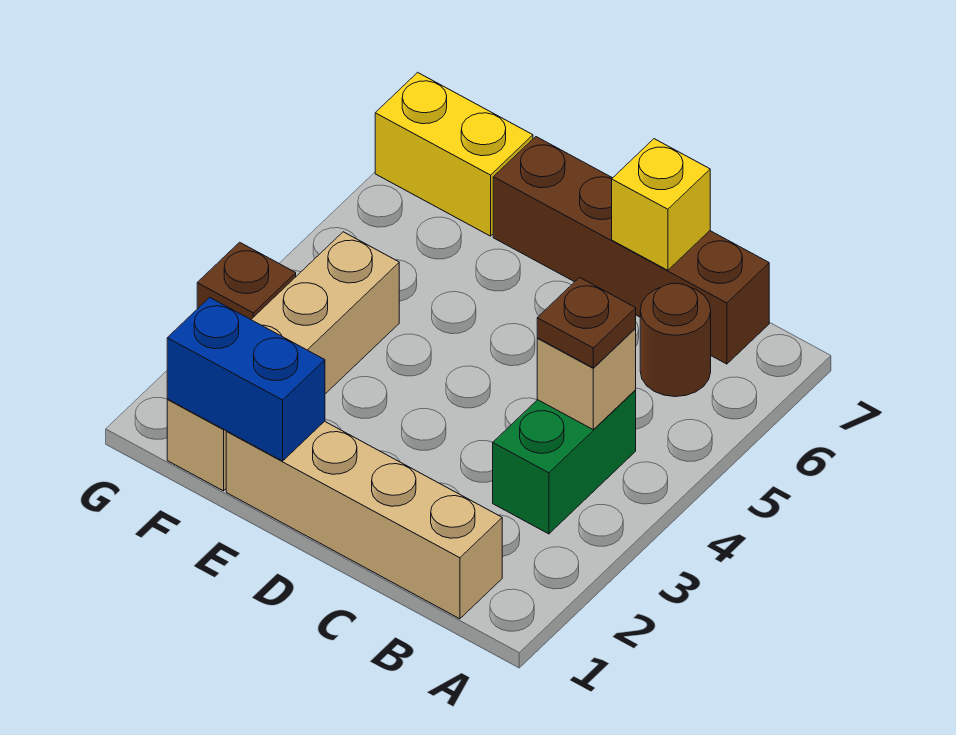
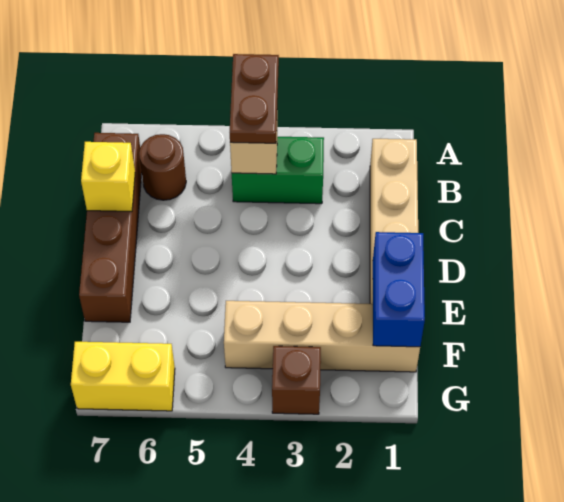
brown plate B4 level 3 -> brown plate A4:B4 level 3
yellow brick F7:G7 level 1 -> yellow brick G6:G7 level 1

